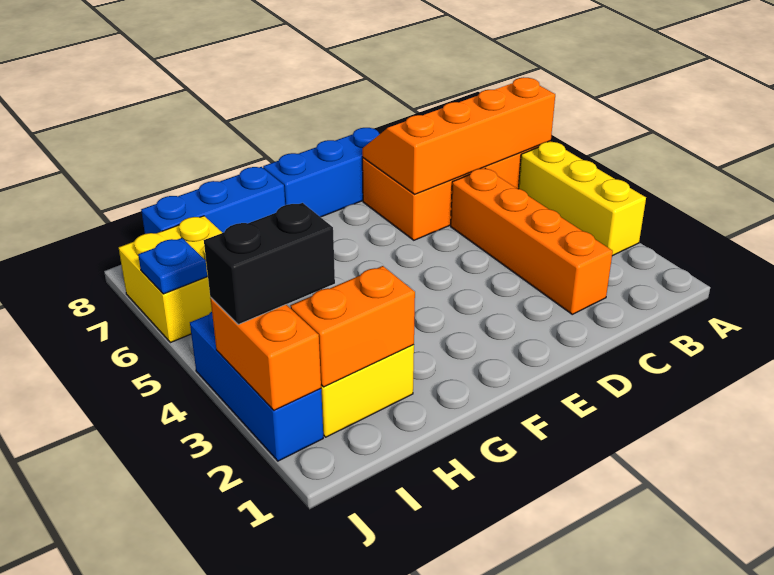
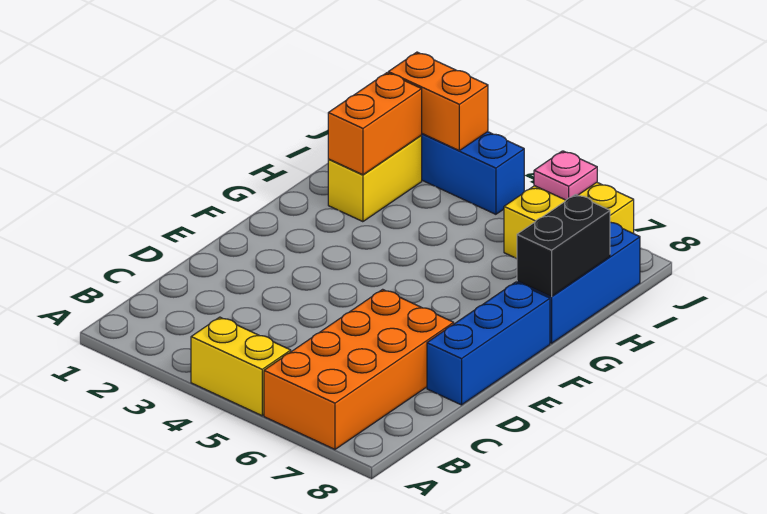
yellow brick A3:A5 level 1 -> yellow brick A4:A5 level 1
orange slope A6:D7 level 2 top 6 -> none
orange brick C2:C5 level 1 -> none
black brick I3:J3 level 3 -> black brick G8:H8 level 2
blue plate J6 level 2 -> pink plate J6 level 2

